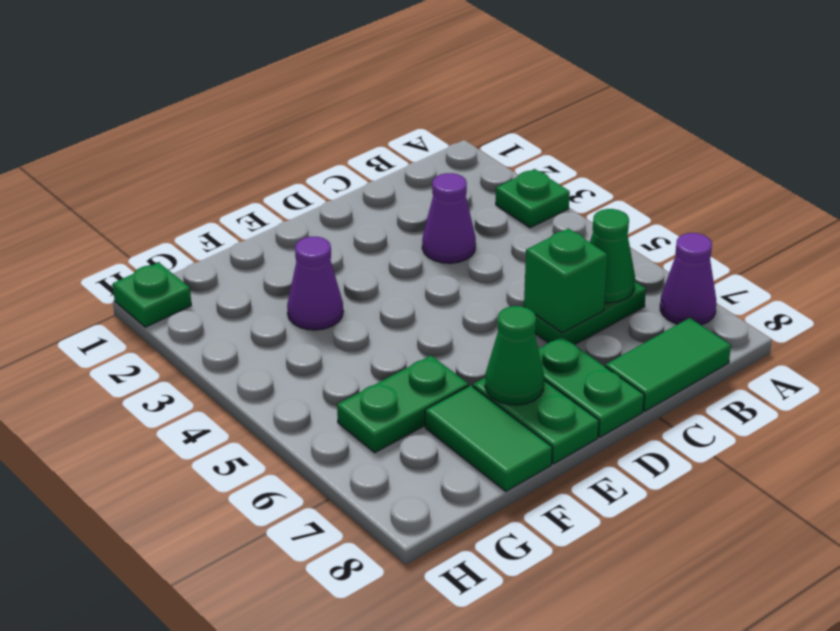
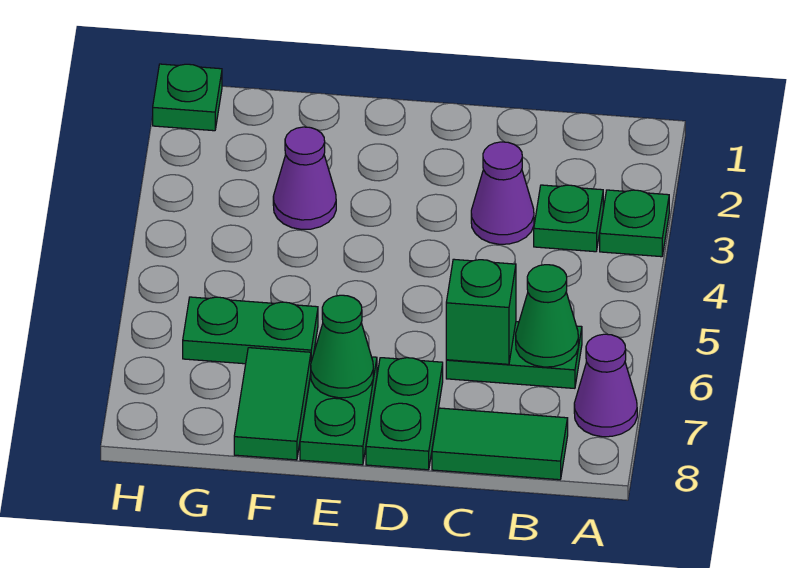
none -> green plate B3 level 1

